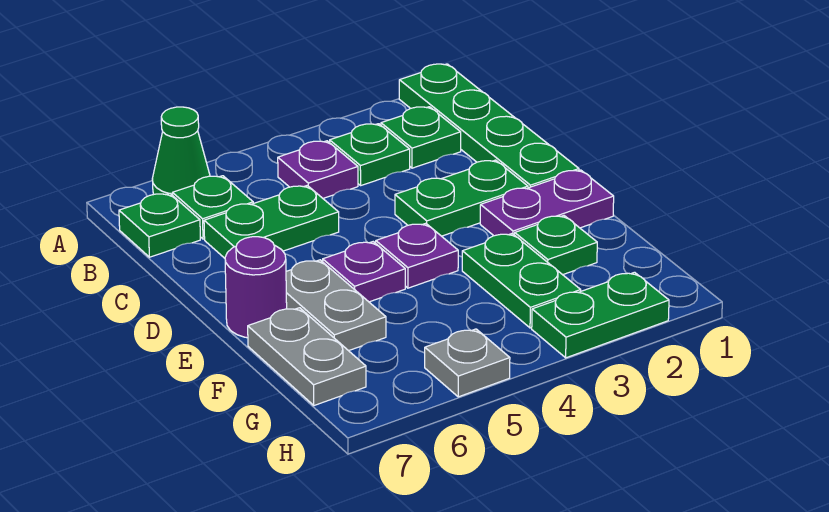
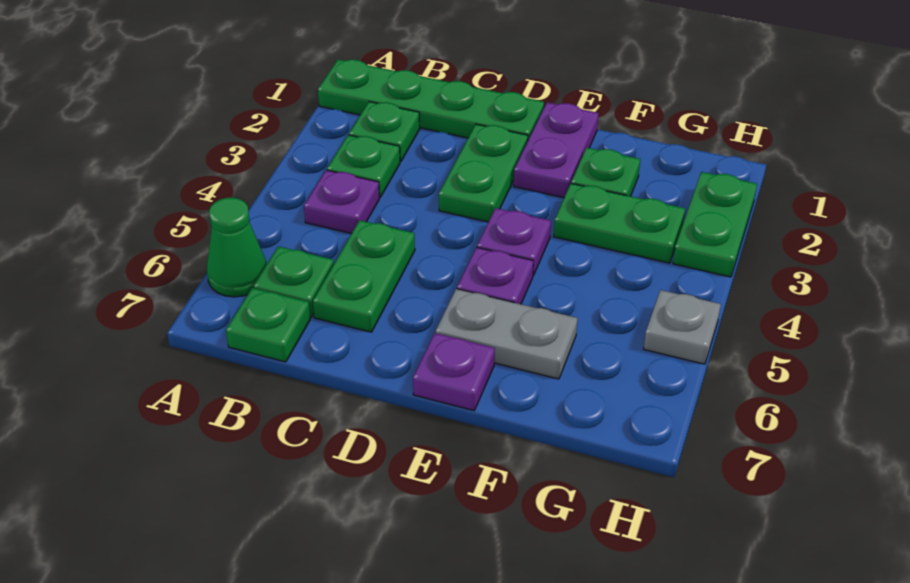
purple round brick E7 level 1 -> purple plate E7 level 1
grey plate F7:G7 level 1 -> none

